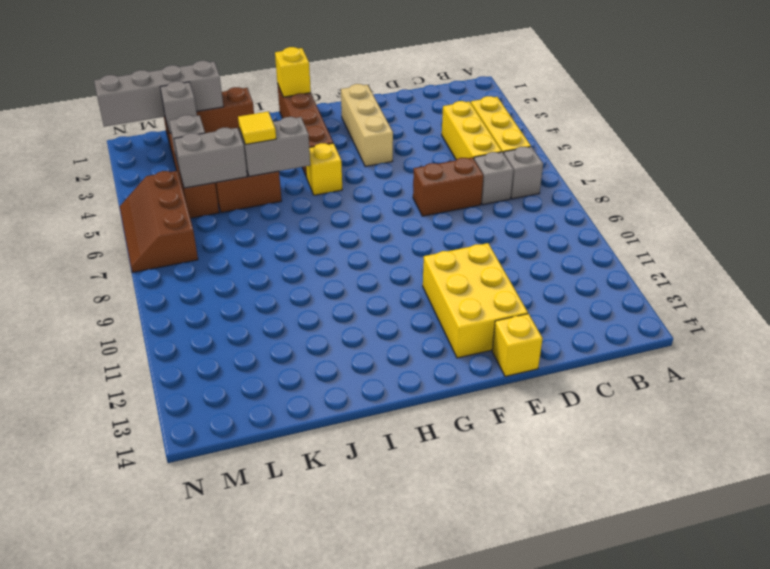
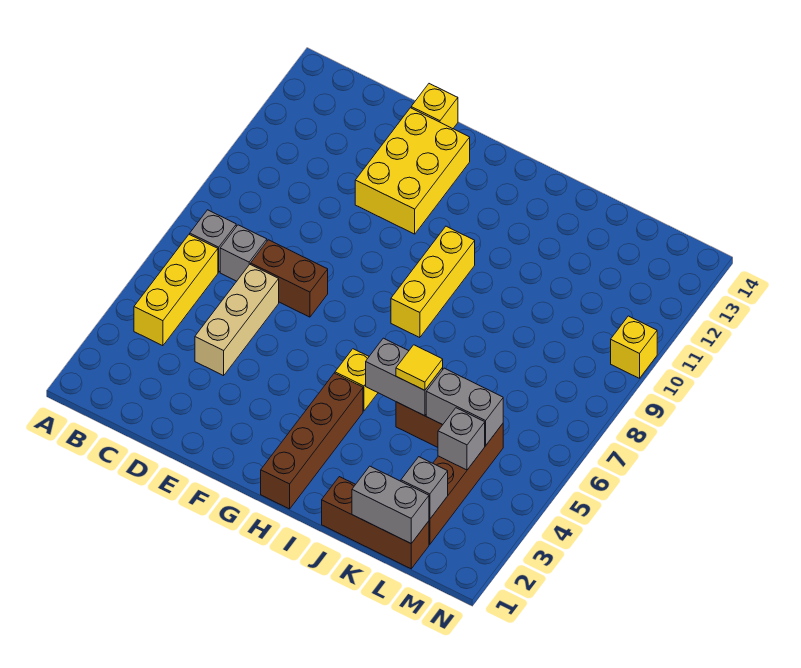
yellow brick C4:C6 level 1 -> yellow brick H8:H10 level 1
tan brick F2:F4 level 1 -> tan brick D4:D6 level 1
yellow brick H1 level 2 -> yellow brick N10 level 1
grey brick K1:N1 level 2 -> grey brick K1:L1 level 2
brown slope M5:N7 level 1 top M -> none

